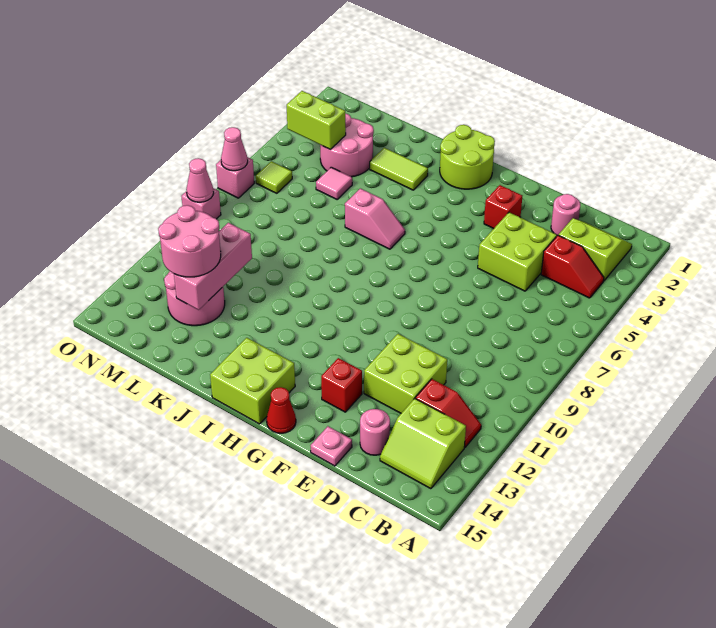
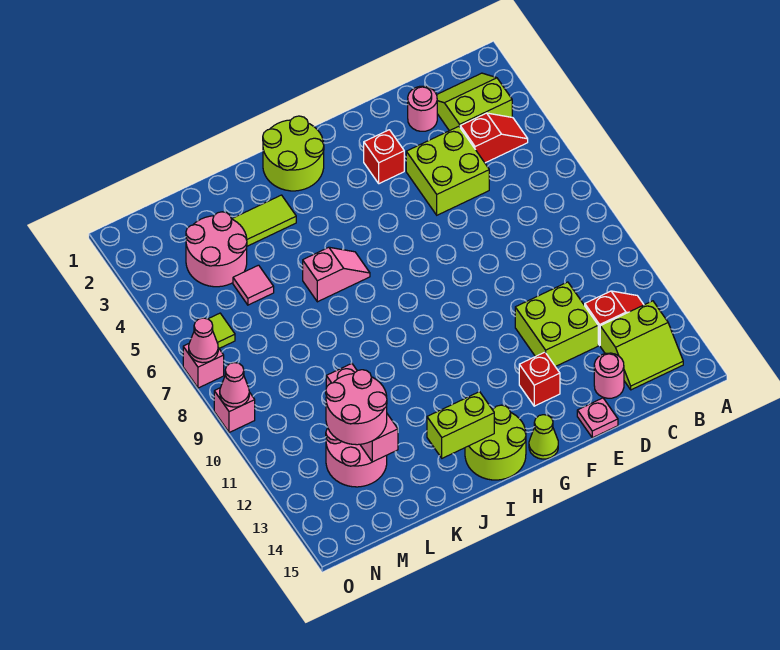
red cone G15 level 1 -> lime cone G15 level 1
lime brick H14:I15 level 1 -> lime round brick H14:I15 level 1
lime brick M4:N4 level 2 -> lime brick I14:J14 level 2

